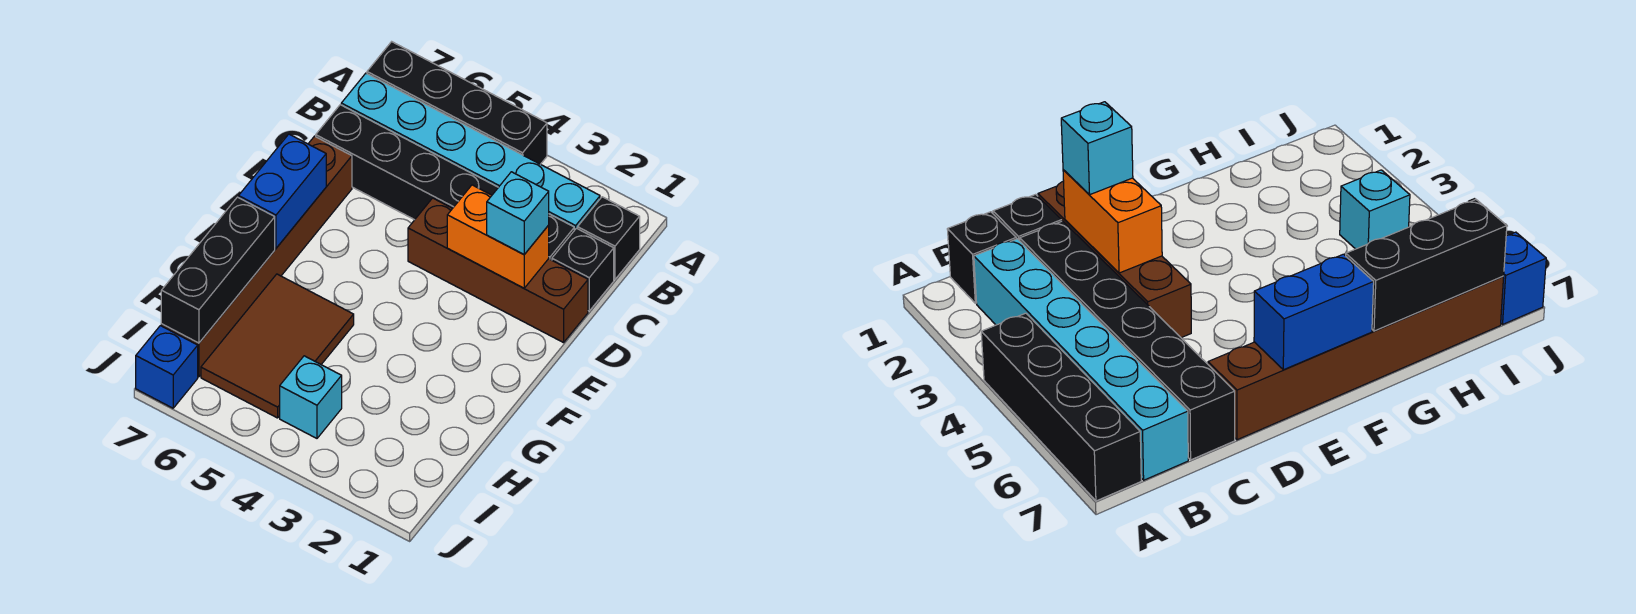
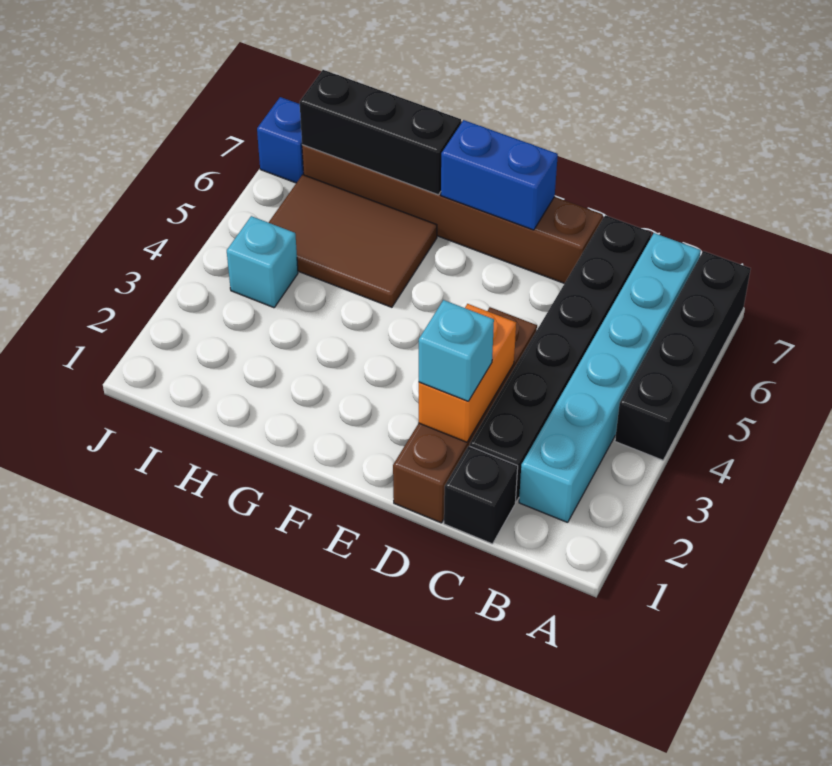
black brick B1 level 1 -> none

